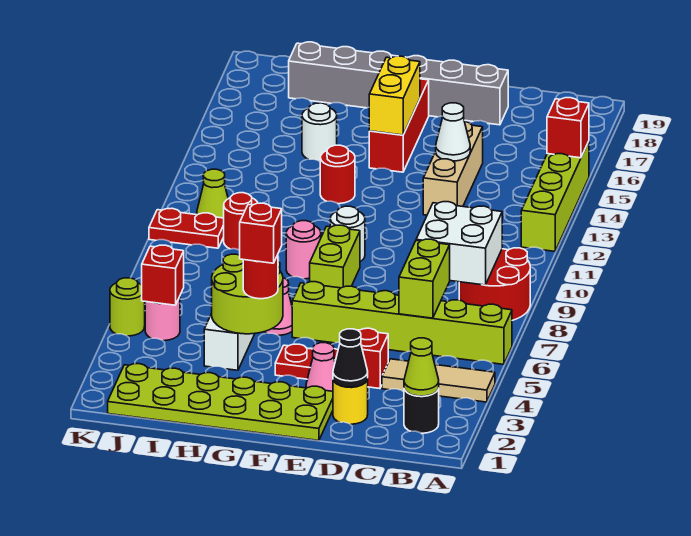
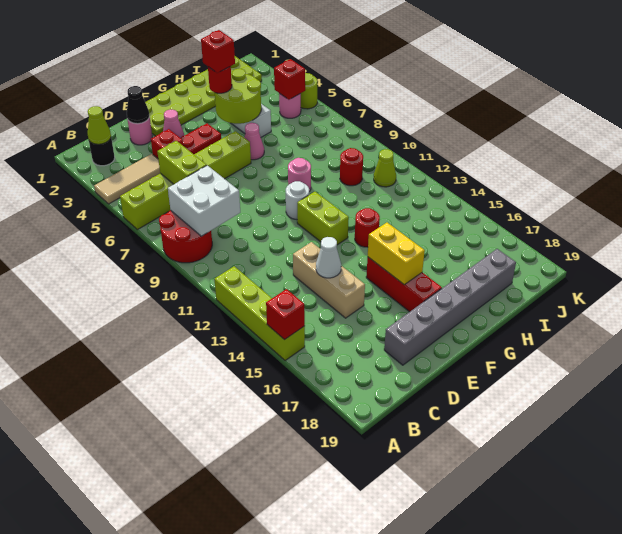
yellow round brick D2 level 1 -> pink round brick D2 level 1
lime brick F8:F9 level 1 -> lime brick F11:F12 level 1
white round brick H15 level 1 -> none
red plate J10:K10 level 1 -> none

